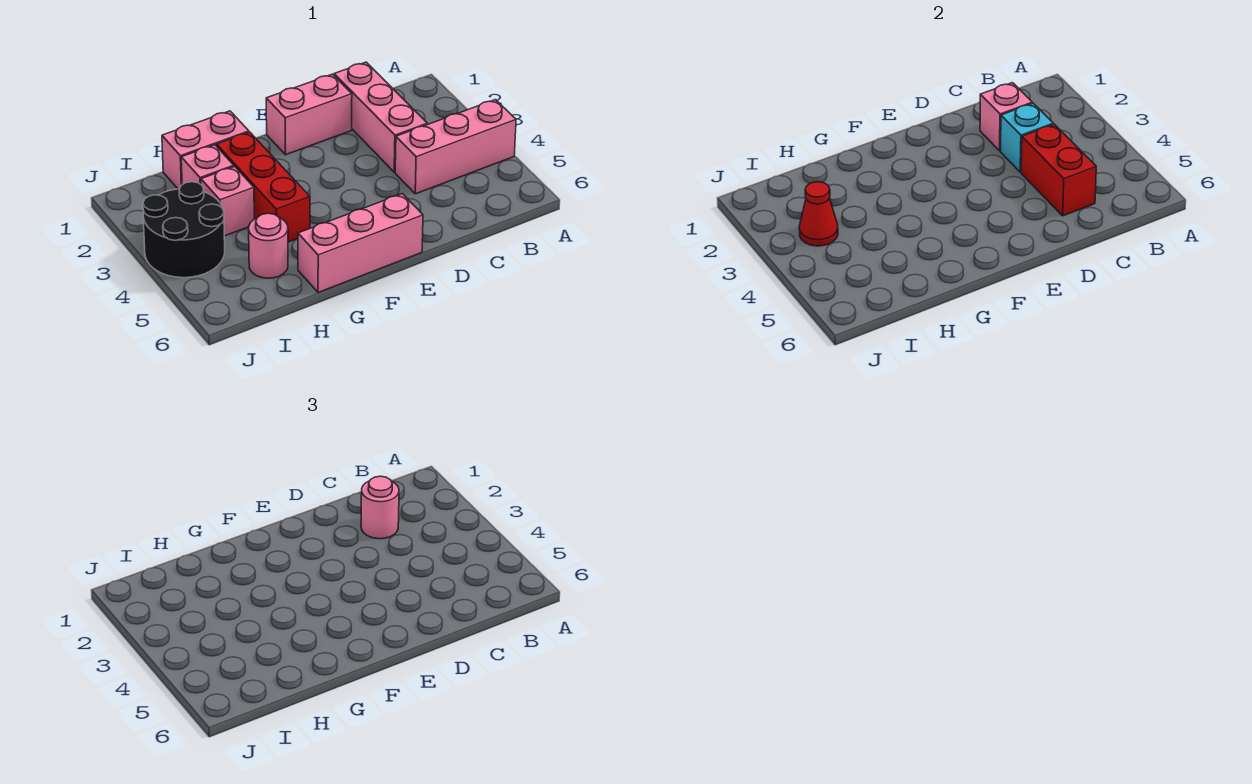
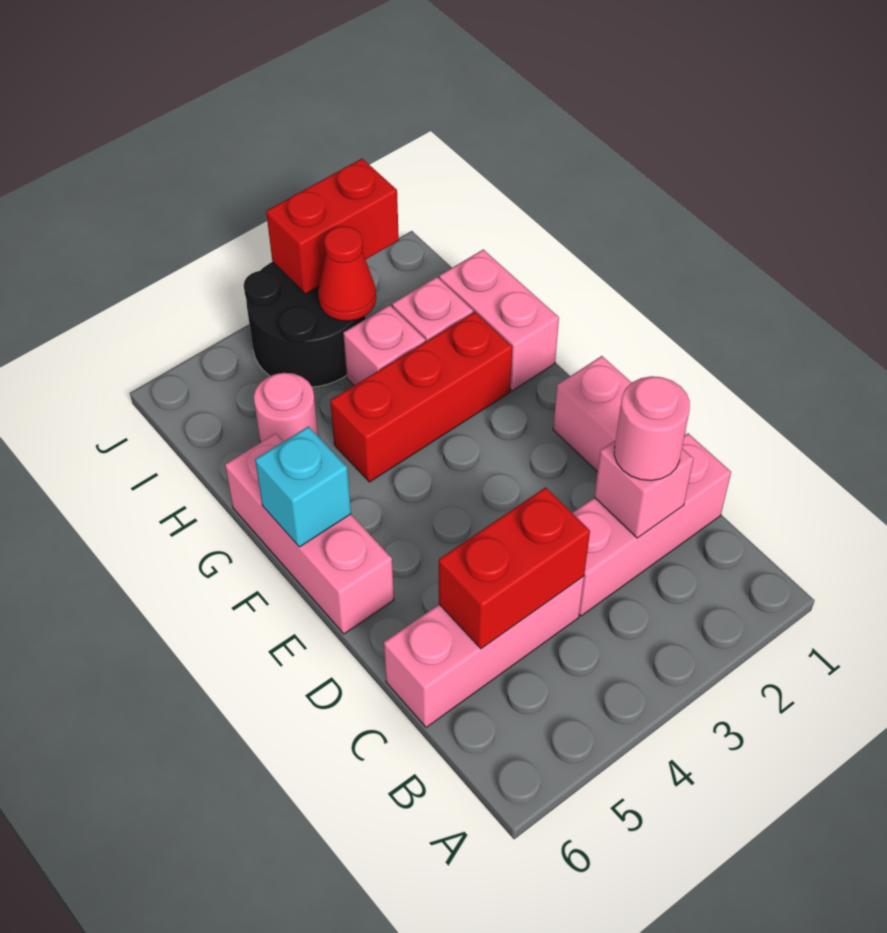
pink brick A4:C4 level 1 -> pink brick C4:C6 level 1
cyan brick C3 level 2 -> cyan brick F6 level 2
none -> red brick J2:J3 level 2

